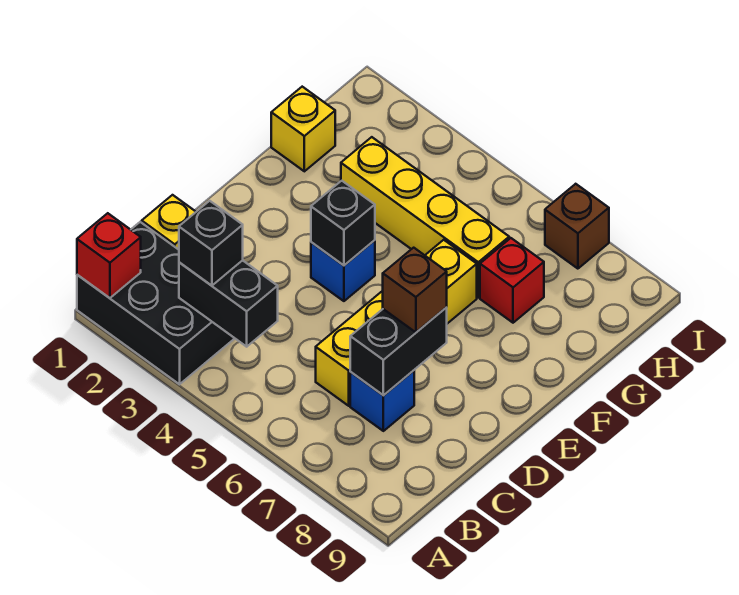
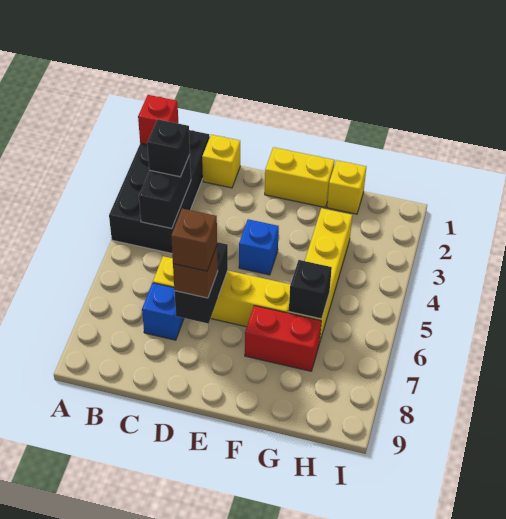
black brick A1:B3 level 1 -> black brick A1:B4 level 1
black brick C7:D7 level 2 -> black brick D6:D7 level 2
none -> yellow brick E1:F1 level 1
black brick E4 level 2 -> black brick G6 level 2
red brick G7 level 1 -> red brick F7:G7 level 1
brown brick I7 level 1 -> brown brick D7 level 4

